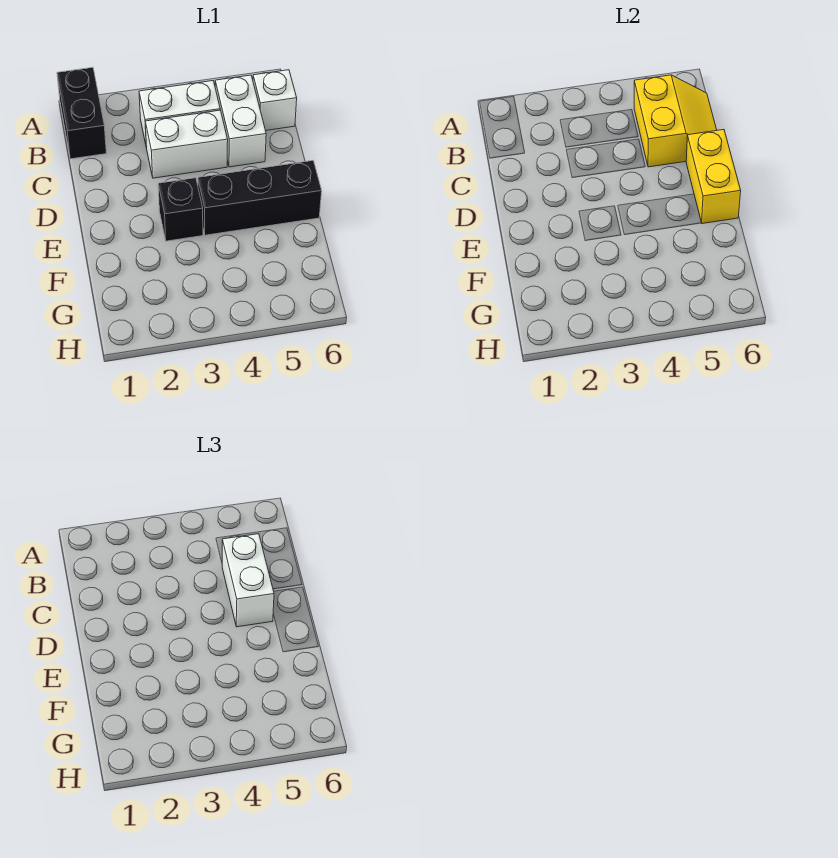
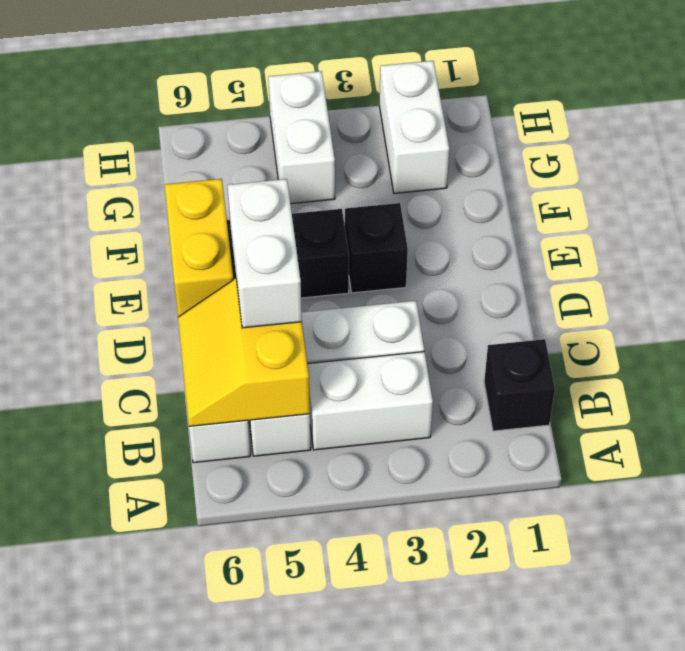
black brick A1:B1 level 1 -> black brick B1 level 1
none -> white brick G2:H2 level 1
none -> white brick G4:H4 level 1

